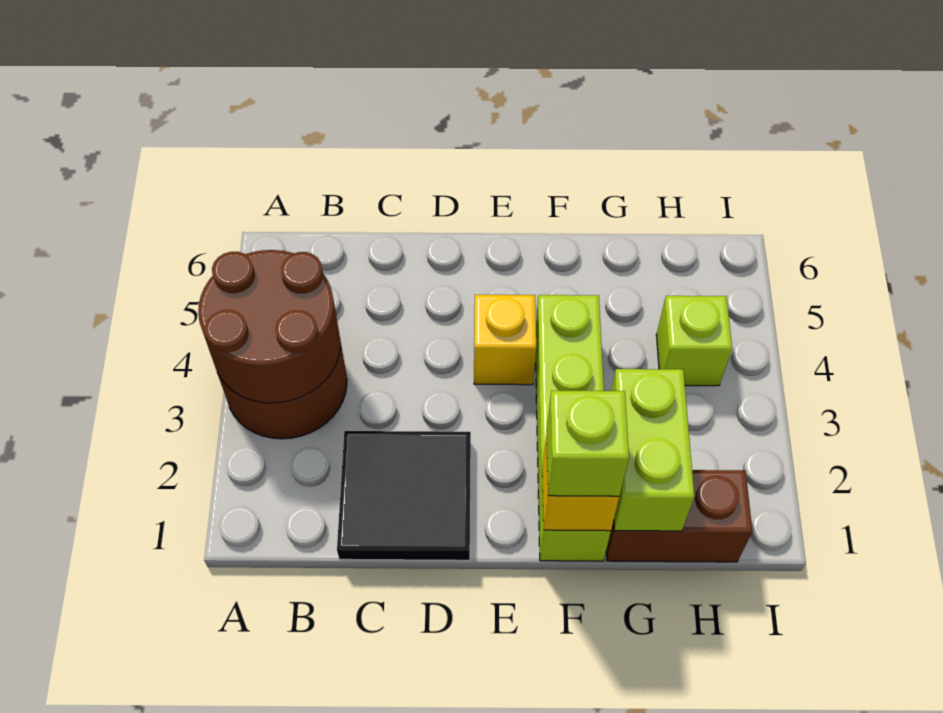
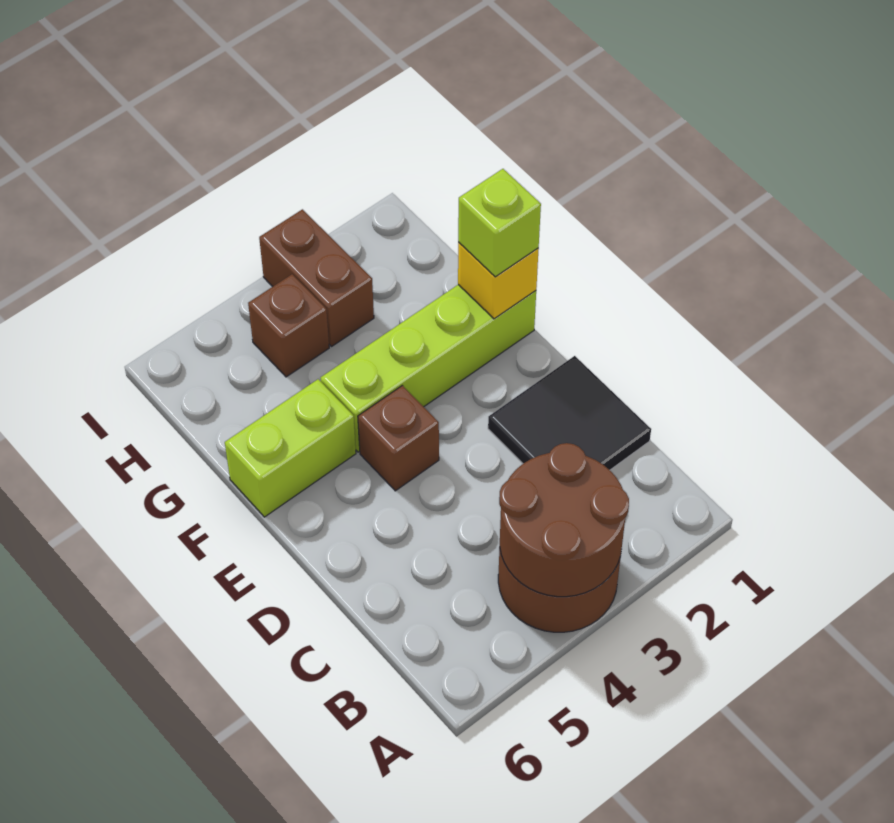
yellow brick E4 level 1 -> brown brick E4 level 1
brown brick G1:H1 level 1 -> brown brick H3:I3 level 1
lime brick G1:G2 level 2 -> lime brick F5:F6 level 1
lime brick H4 level 1 -> brown brick H4 level 1

